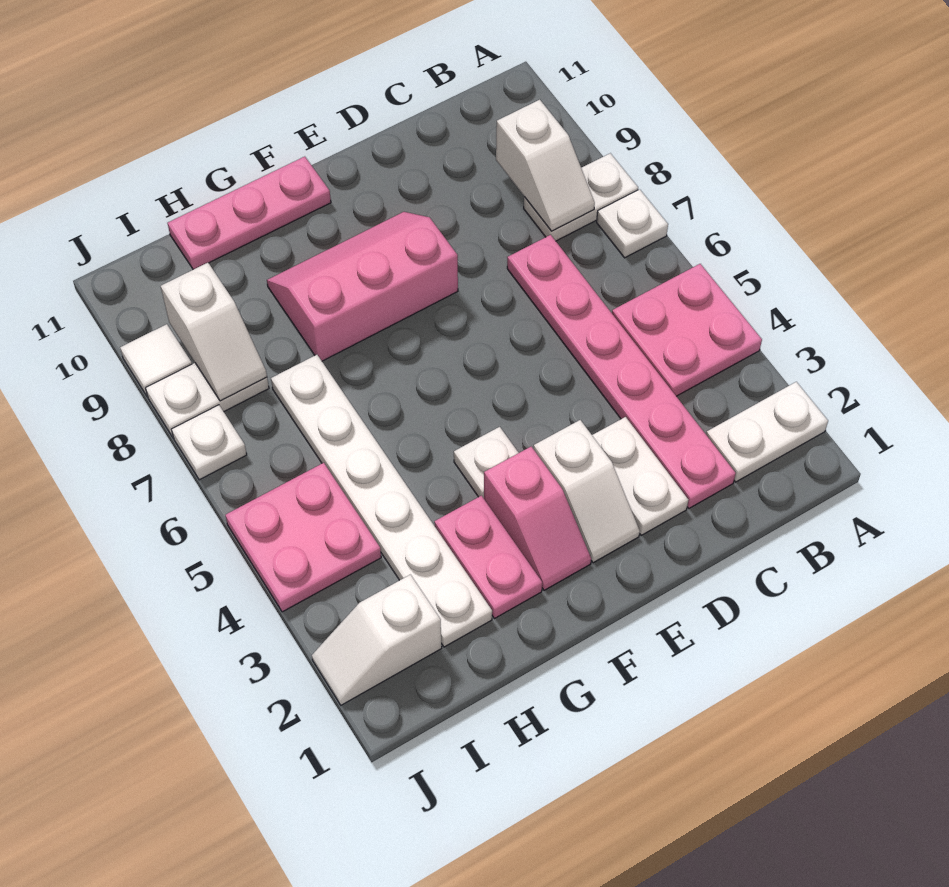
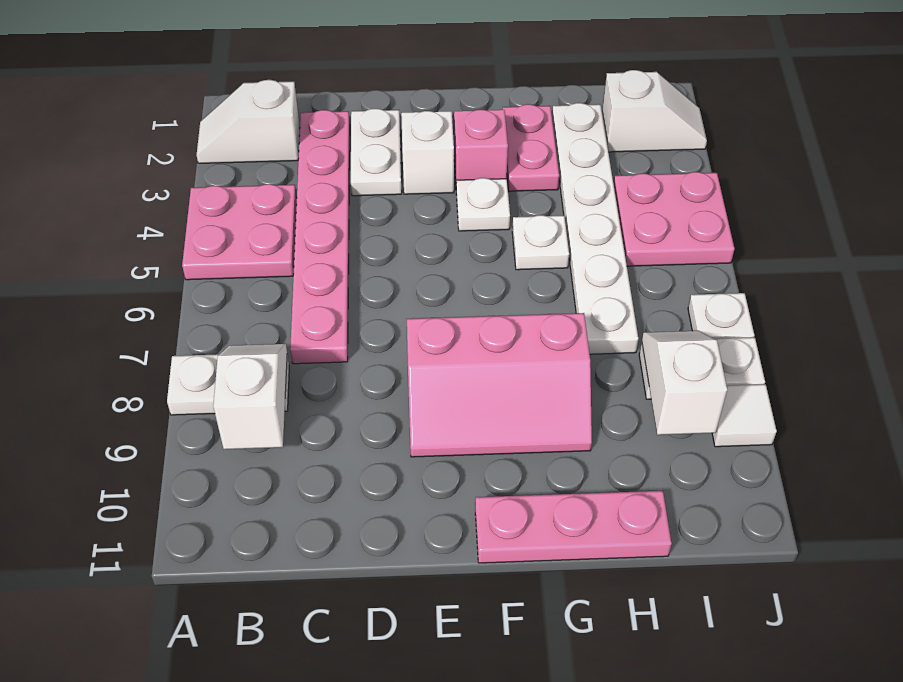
white plate A2:B2 level 1 -> white slope A2:B2 level 1 top B
white plate A7 level 1 -> white plate G5 level 1

